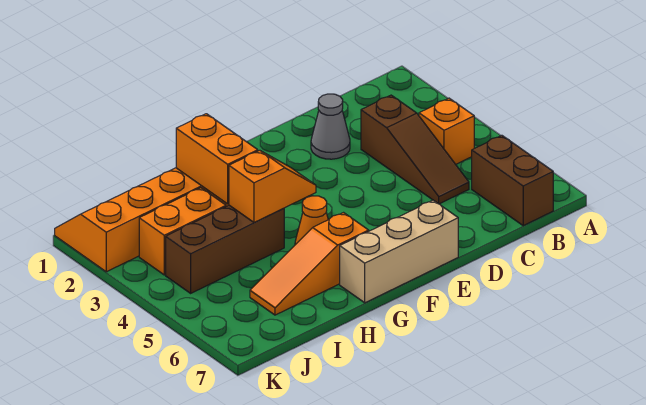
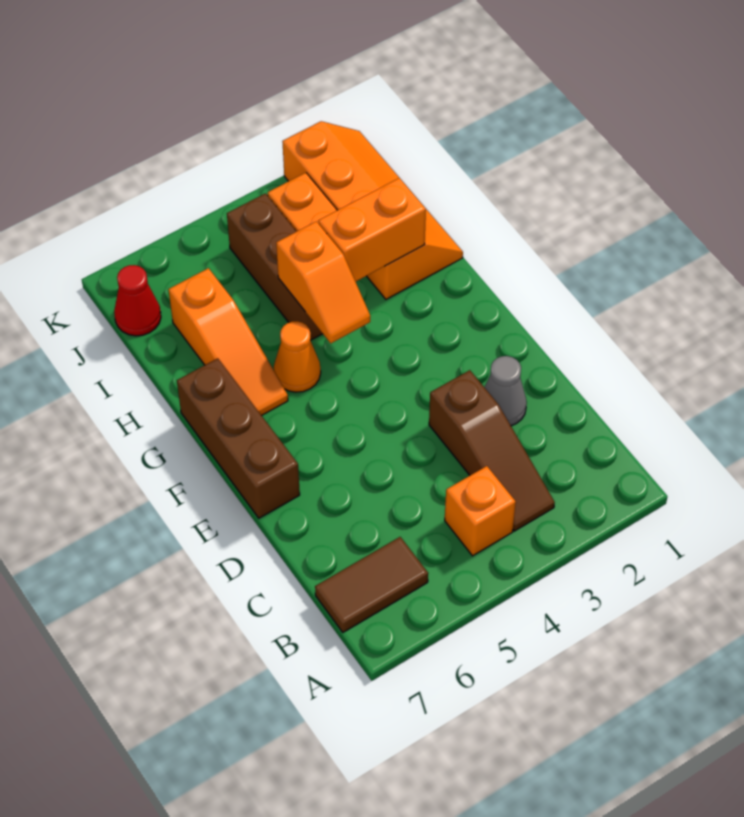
brown brick B6:B7 level 1 -> brown tile B6:B7 level 1
brown slope C3:C5 level 1 top 3 -> brown slope B3:D3 level 1 top D
tan brick E7:G7 level 1 -> brown brick E7:G7 level 1
orange slope G6:I6 level 1 top G -> orange slope G6:I6 level 1 top I
none -> red cone J7 level 1

